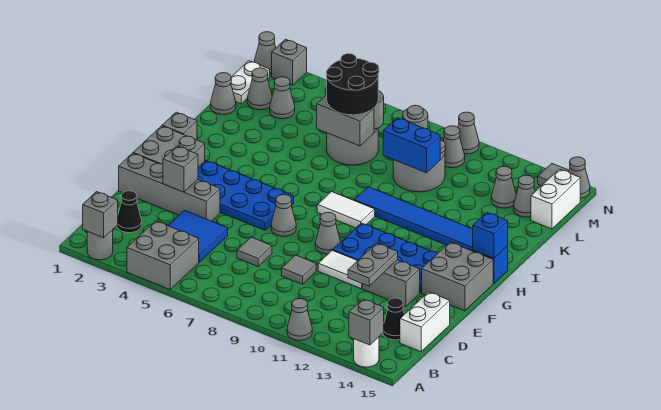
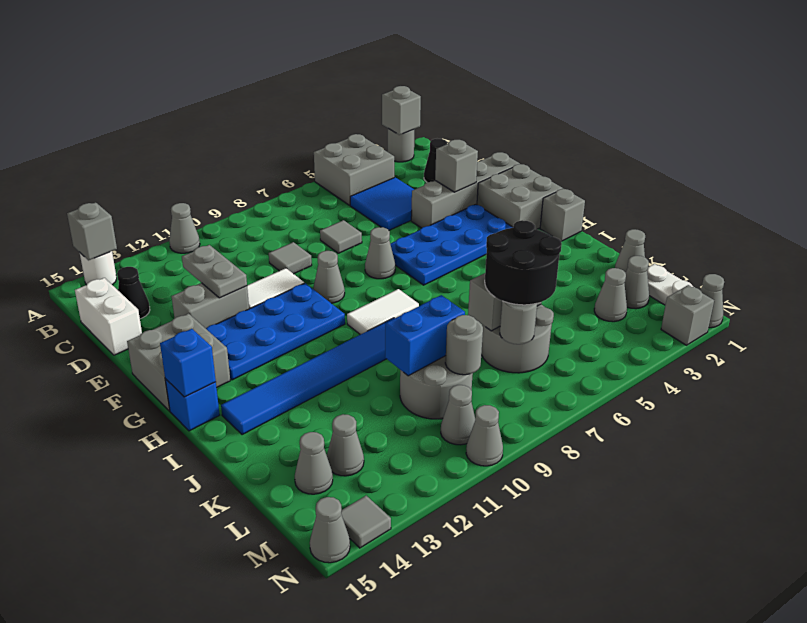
white brick L15:M15 level 1 -> none

